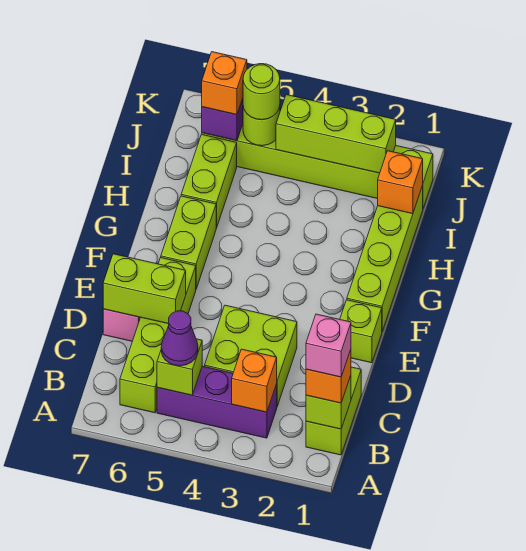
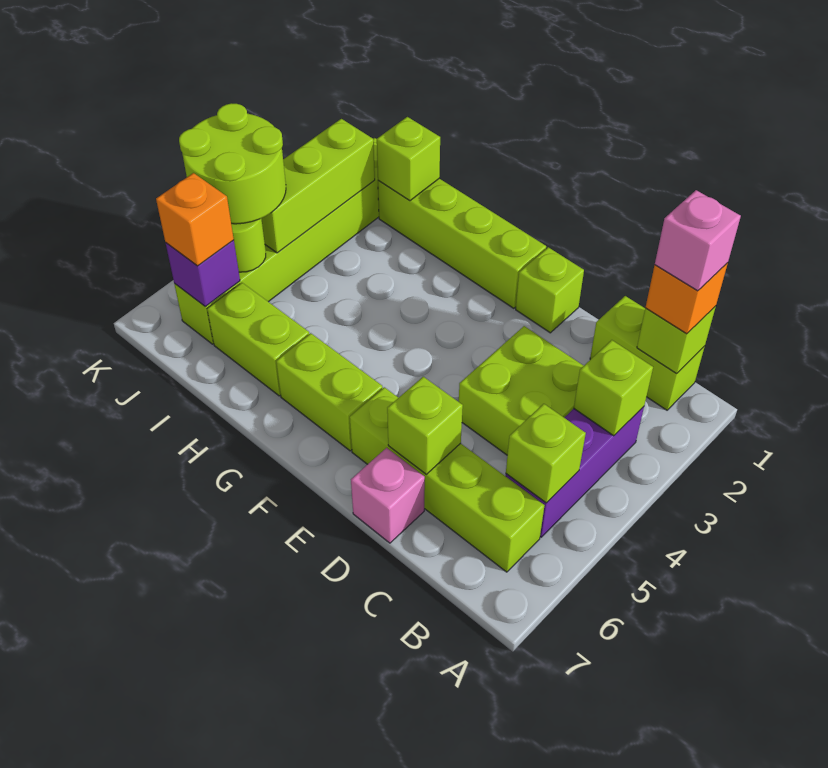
orange brick B3 level 2 -> lime brick B3 level 2
purple cone B5 level 3 -> none
lime brick D6:D7 level 2 -> lime brick D6 level 2
orange brick I1 level 2 -> lime brick I1 level 2
lime round brick J5 level 3 -> lime round brick J4:K5 level 3

